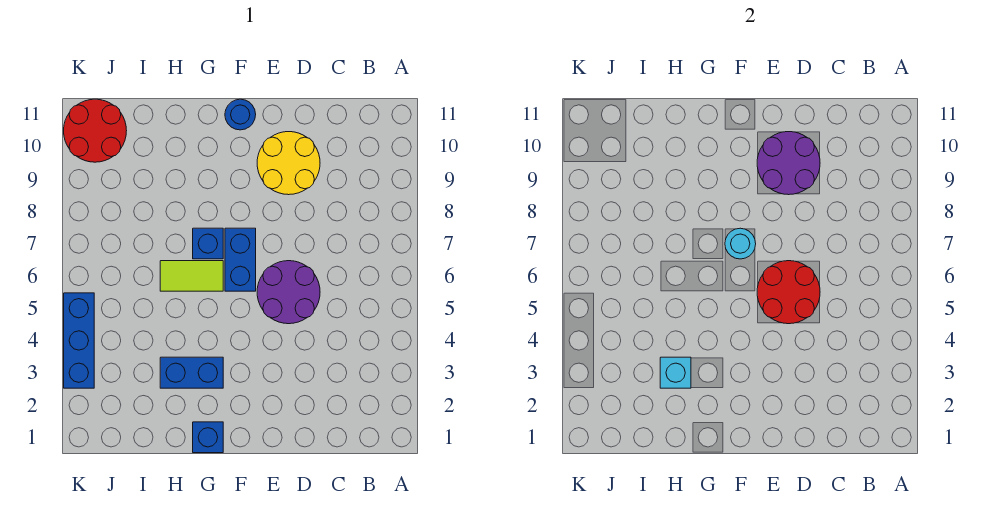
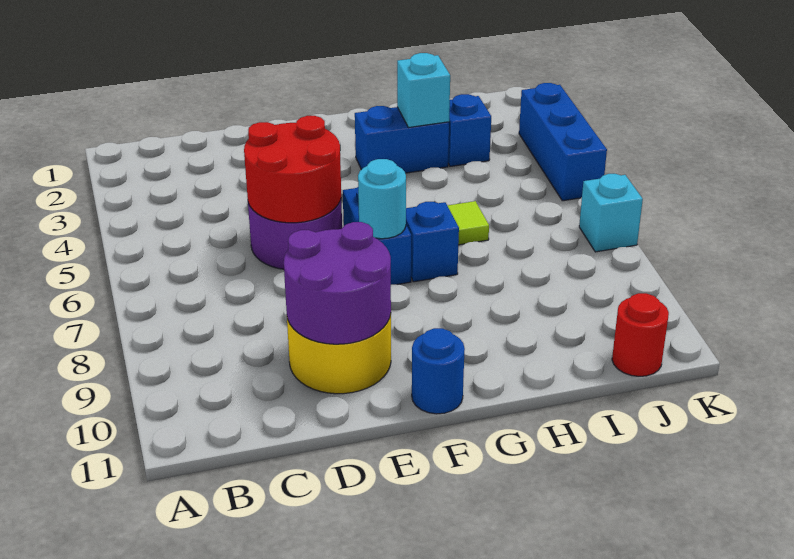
blue brick G1 level 1 -> blue brick I3 level 1
red round brick J10:K11 level 1 -> red round brick J11 level 1
none -> cyan brick K7 level 1

